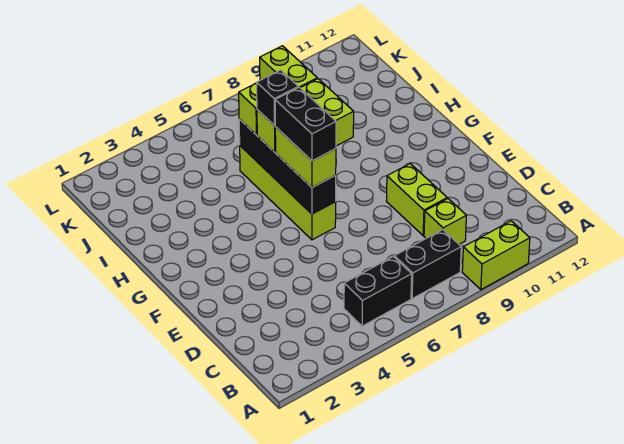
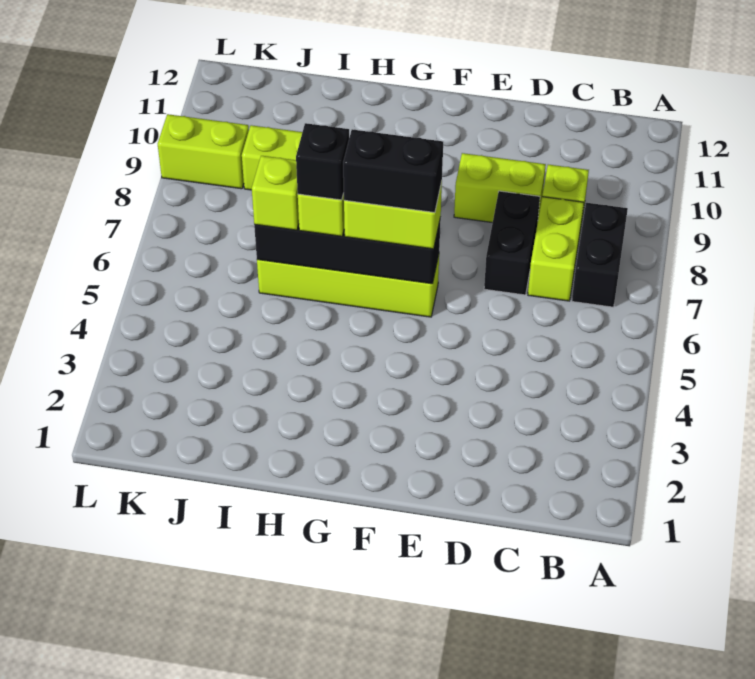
lime brick A9:A10 level 1 -> lime brick C7:C8 level 1
black brick B5:B6 level 1 -> black brick D7:D8 level 1

